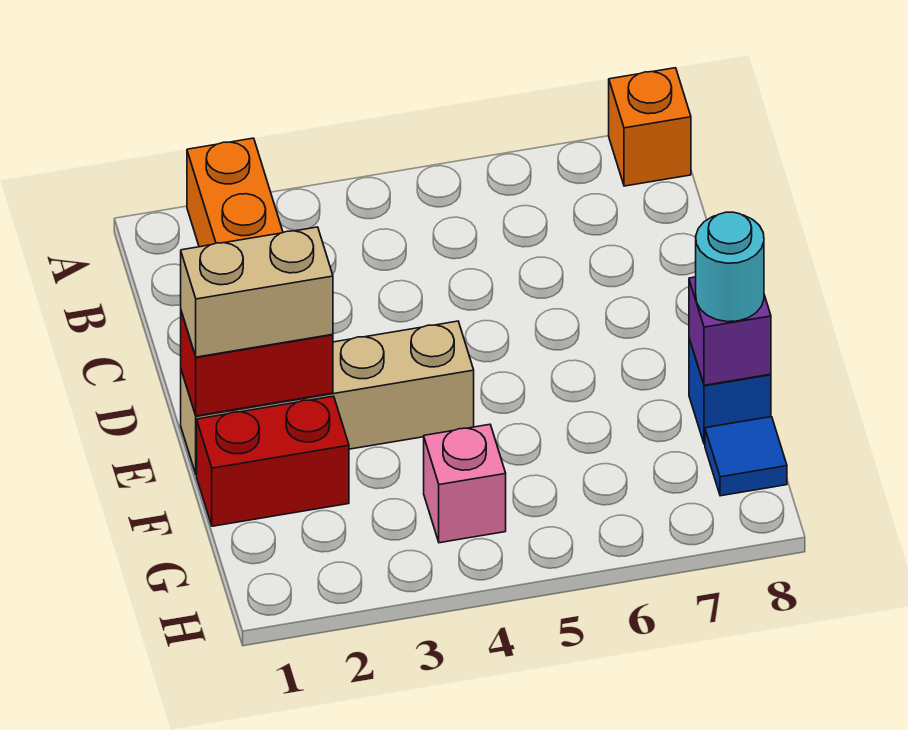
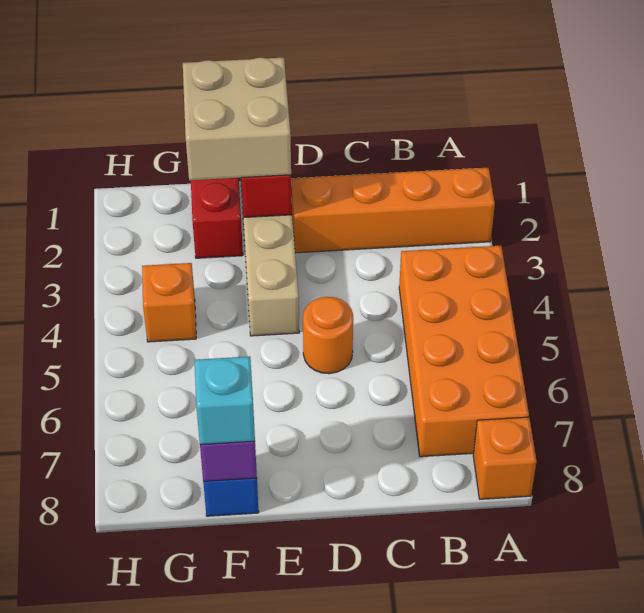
none -> orange brick A4:B7 level 1
none -> orange round brick D5 level 1
tan brick E1:E2 level 3 -> tan brick E1:F2 level 3
cyan round brick F8 level 3 -> cyan brick F8 level 3
pink brick G4 level 1 -> orange brick G4 level 1
blue tile G8 level 1 -> none

